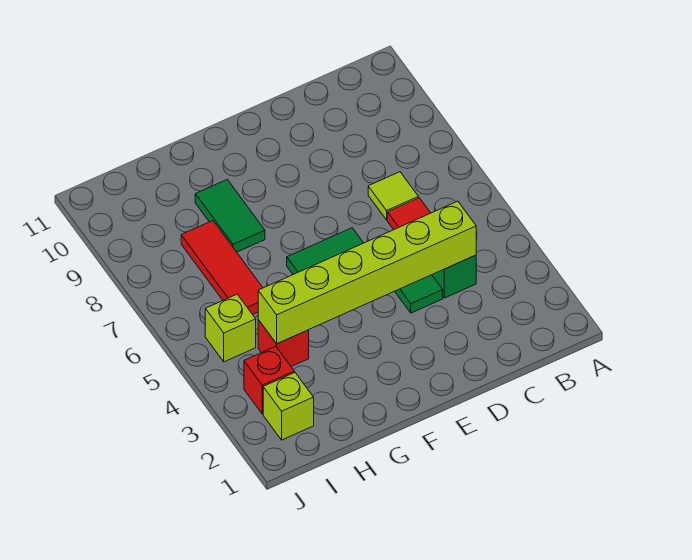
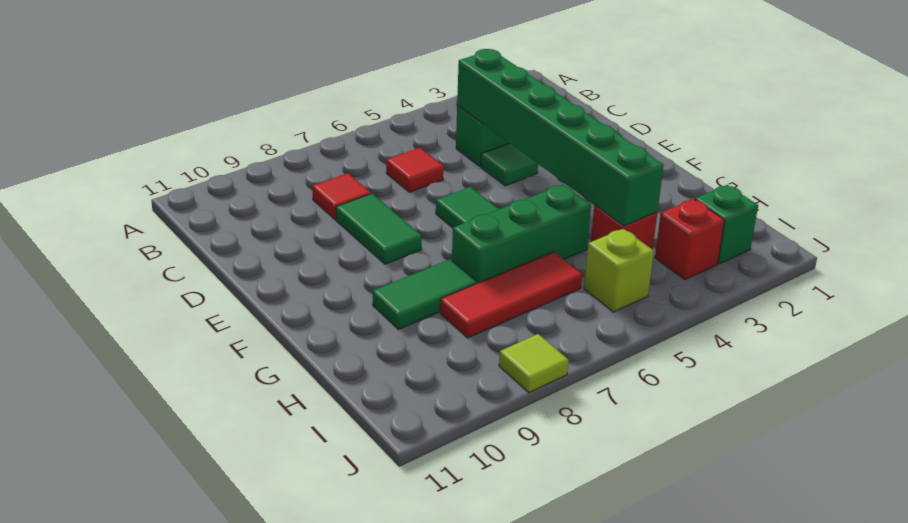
lime brick C4:H4 level 2 -> green brick C4:H4 level 2
lime tile C7 level 1 -> lime tile J8 level 1
none -> red tile C8 level 1
none -> green tile D8:E8 level 1
none -> green brick G5:G7 level 1
lime brick I2 level 1 -> green brick I2 level 1

